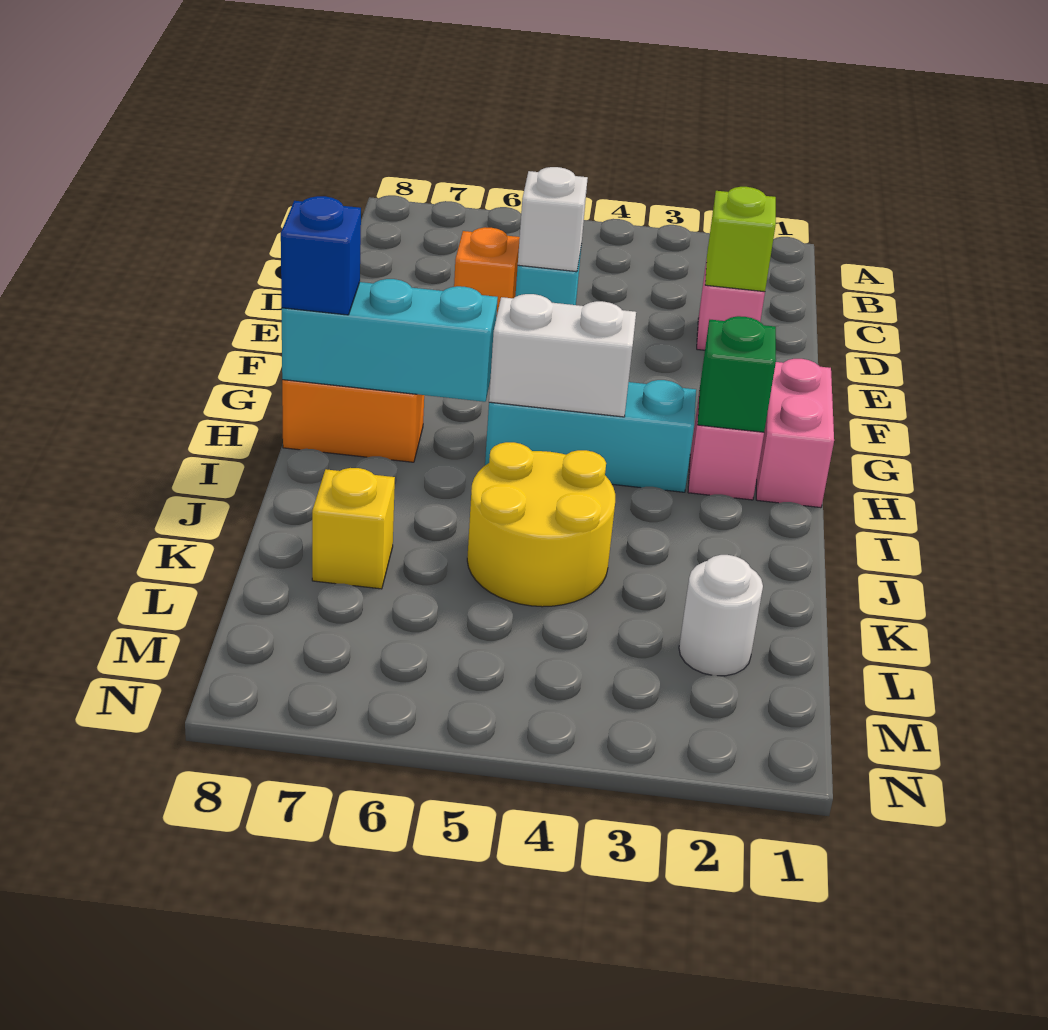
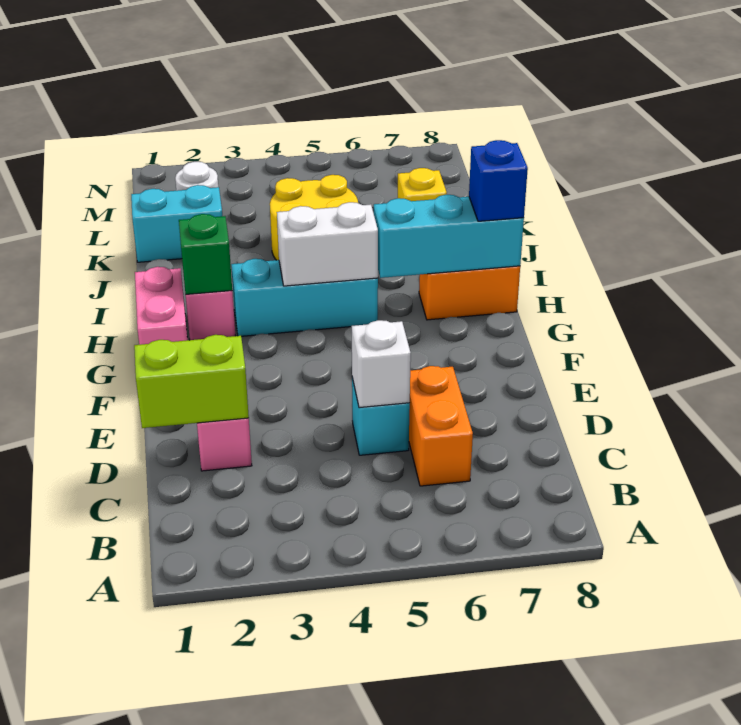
lime brick D2 level 2 -> lime brick D1:D2 level 2
orange brick D6 level 1 -> orange brick C6:D6 level 1
none -> cyan brick K1:K2 level 1

